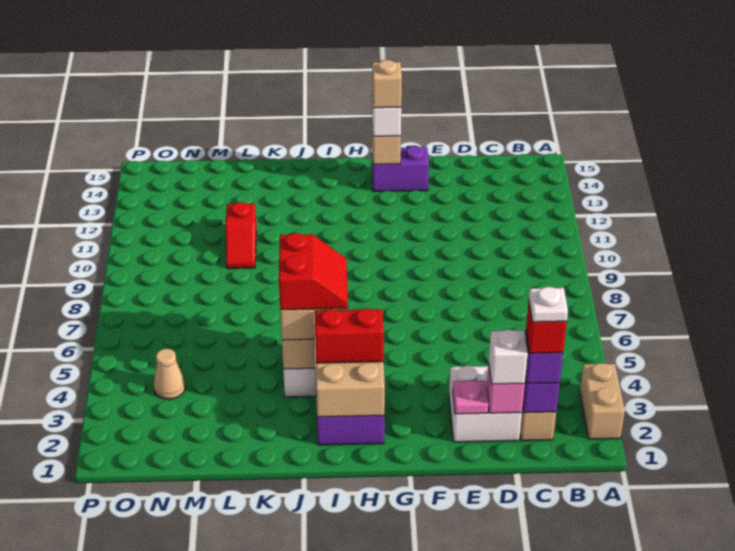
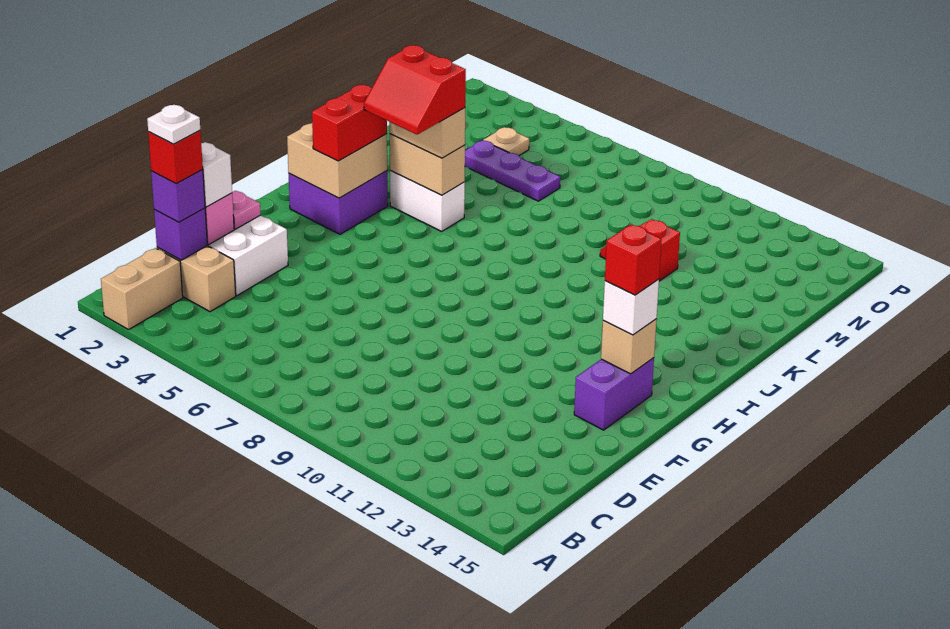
tan brick A2:A3 level 1 -> tan brick A2:B2 level 1
tan brick G14 level 4 -> red brick G14 level 4
none -> purple plate M4:M6 level 1
tan cone N4 level 1 -> tan plate N4 level 1

